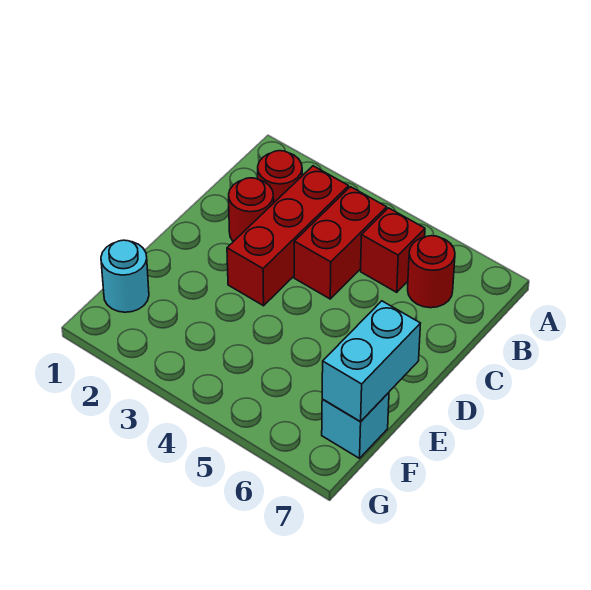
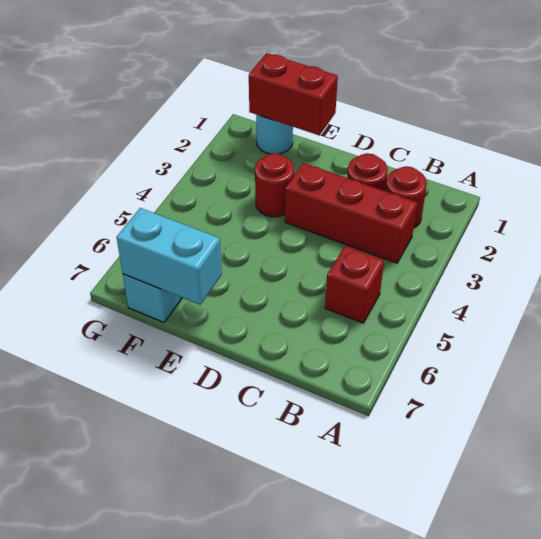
red brick B4:C4 level 1 -> red brick E1:F1 level 2
red round brick B6 level 1 -> red round brick E3 level 1

